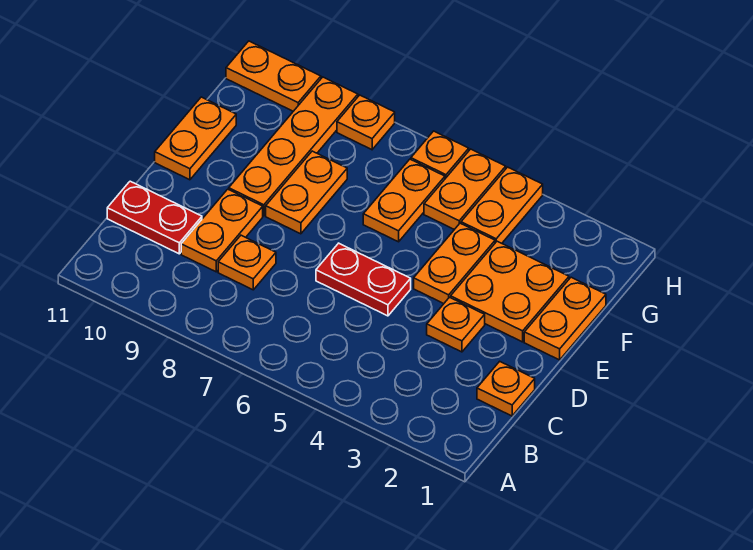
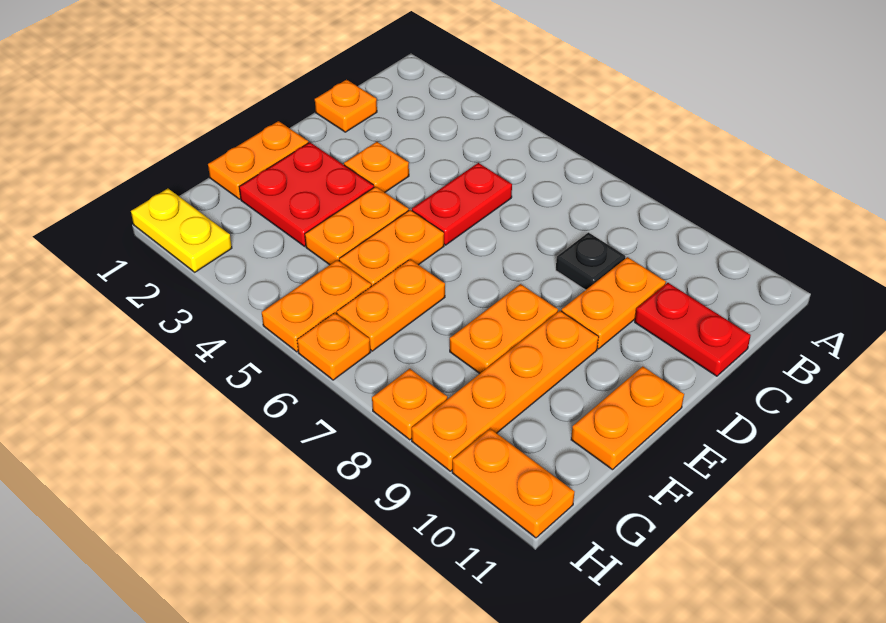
orange plate C8 level 1 -> black plate C8 level 1
red plate D5:D6 level 1 -> red plate C5:D5 level 1
orange plate E2:F3 level 1 -> red plate E2:F3 level 1
orange plate G4:H4 level 1 -> orange plate E5:F5 level 1
none -> yellow plate H1:H2 level 1

